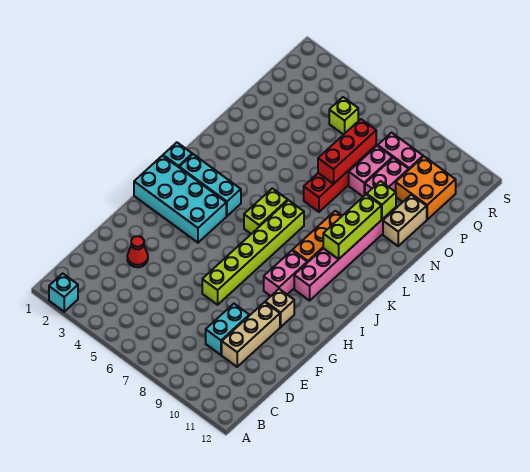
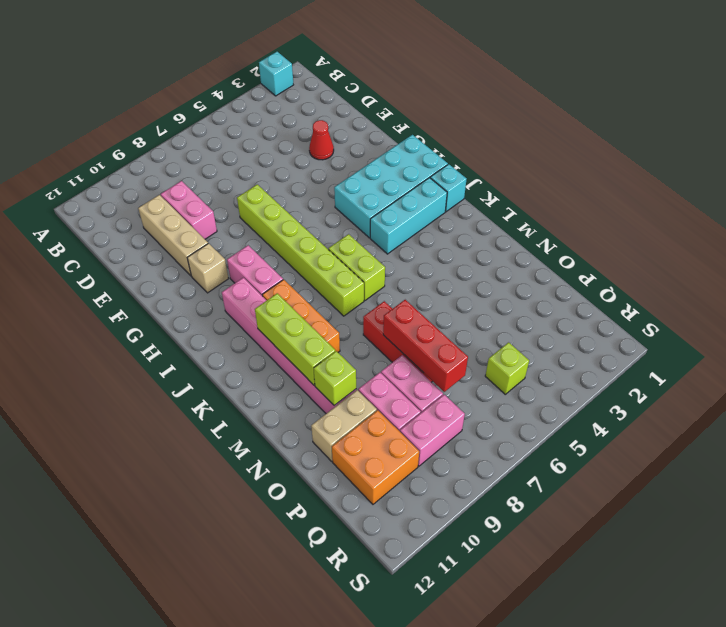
cyan brick D9:E9 level 1 -> pink brick D9:E9 level 1
tan brick N11:O11 level 1 -> tan brick O10:O11 level 1

